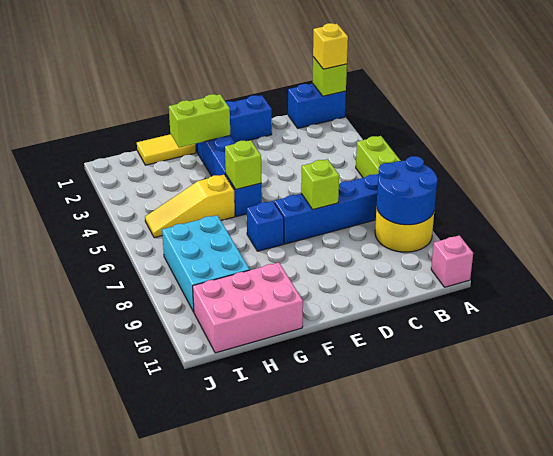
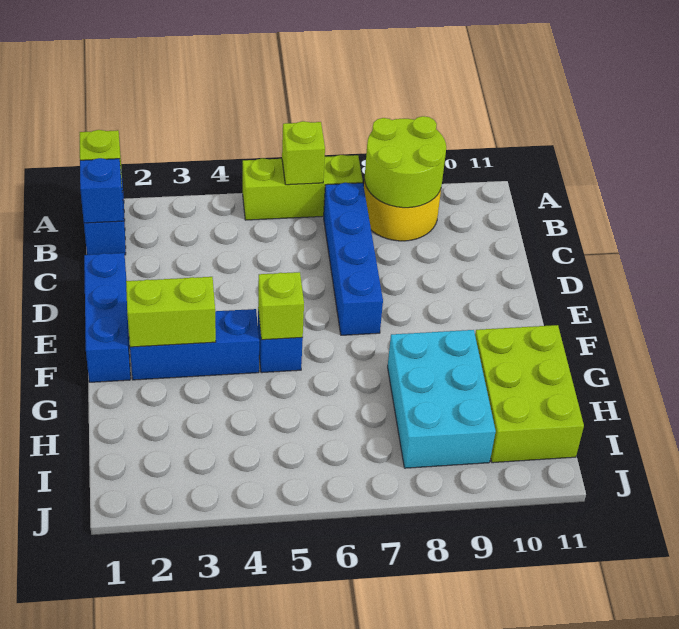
yellow brick A1 level 3 -> none
blue round brick A8:B9 level 2 -> lime round brick A8:B9 level 2
pink brick A11 level 1 -> none
lime brick D7 level 2 -> lime brick A6 level 2
lime brick F2:G2 level 2 -> lime brick F2:F3 level 2
blue brick F7 level 1 -> blue brick B1 level 2
yellow tile G1:H1 level 1 -> none
yellow slope G5:I5 level 1 top G -> none
pink brick G10:I11 level 1 -> lime brick G10:I11 level 1
cyan brick H7:I9 level 1 -> cyan brick G8:I9 level 1

